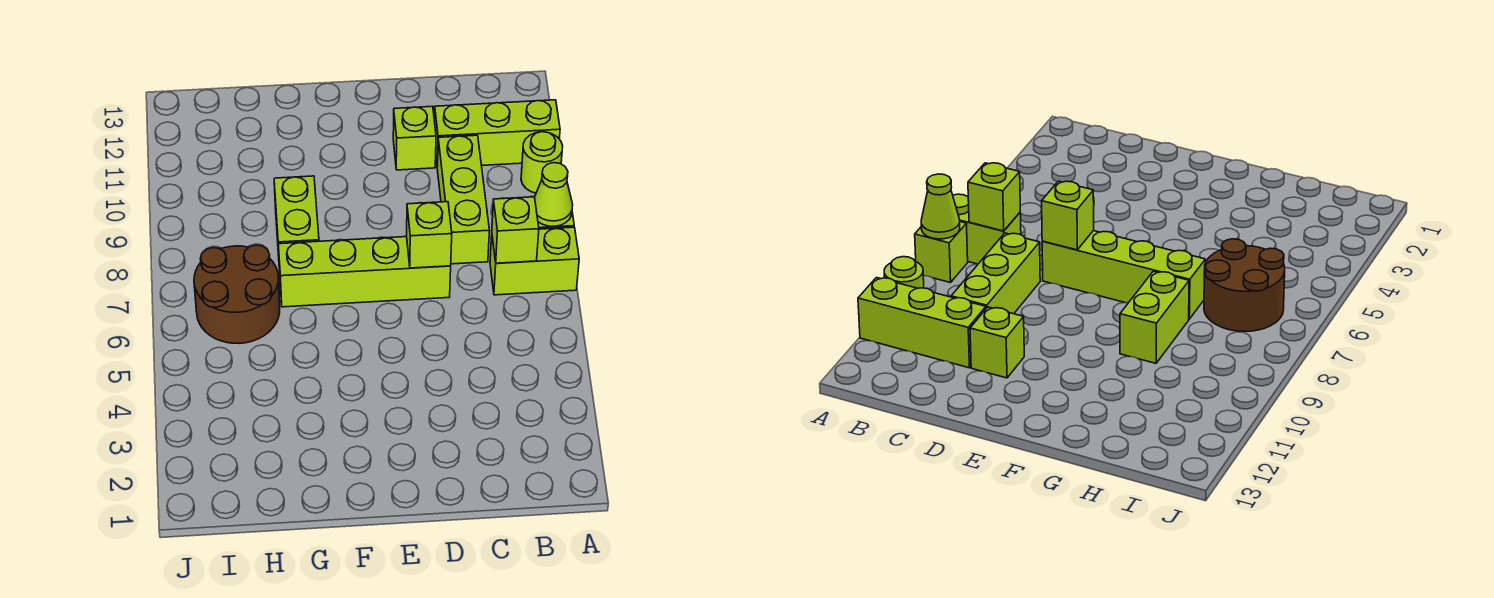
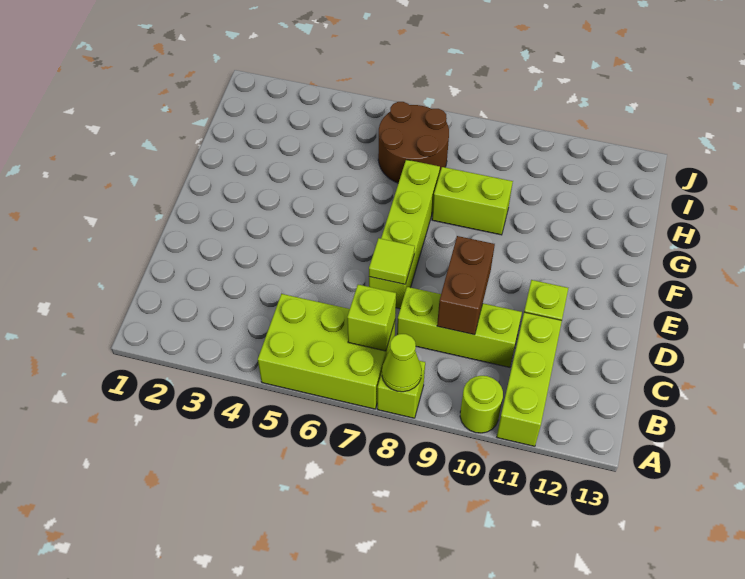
lime brick A7:B7 level 1 -> lime brick A5:B7 level 1
none -> brown brick C9:D9 level 2
lime brick D7 level 2 -> lime tile D7 level 2

